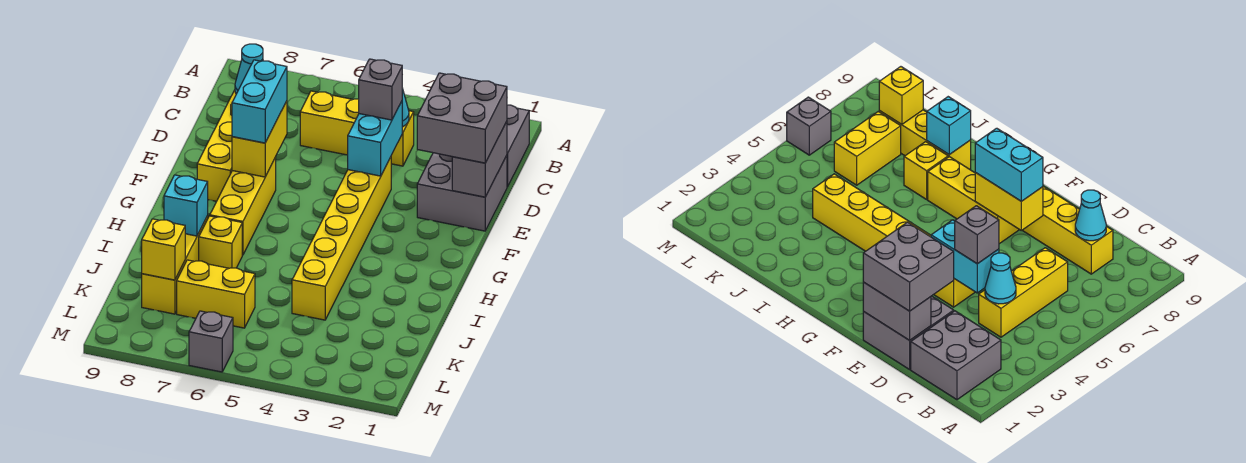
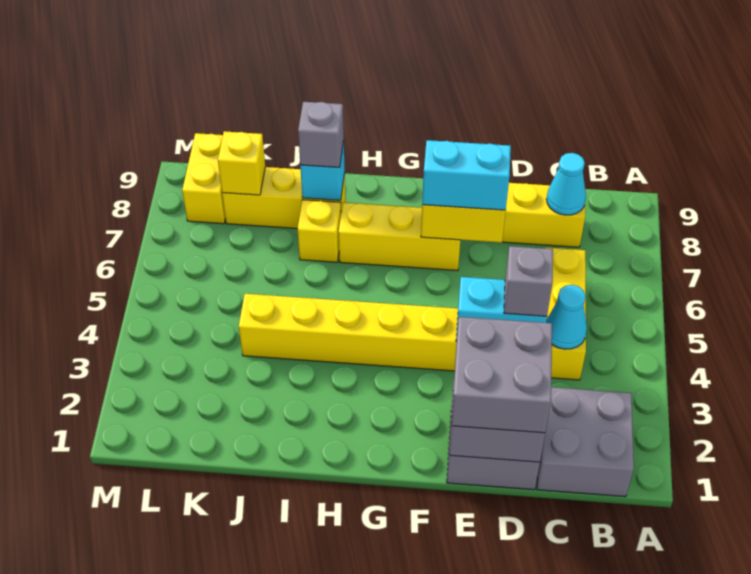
yellow brick K6:K7 level 1 -> yellow brick L8:L9 level 1
grey brick M6 level 1 -> grey brick I8 level 3

